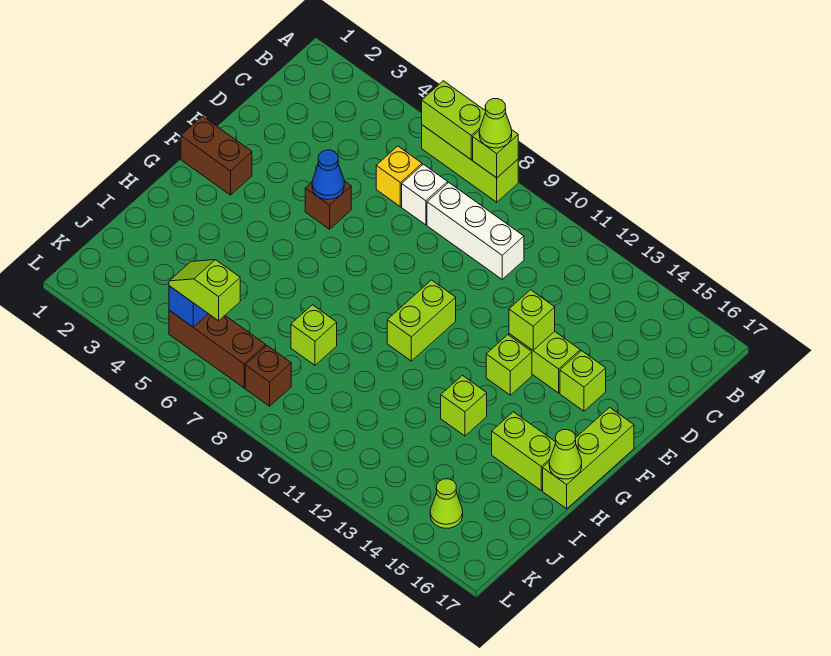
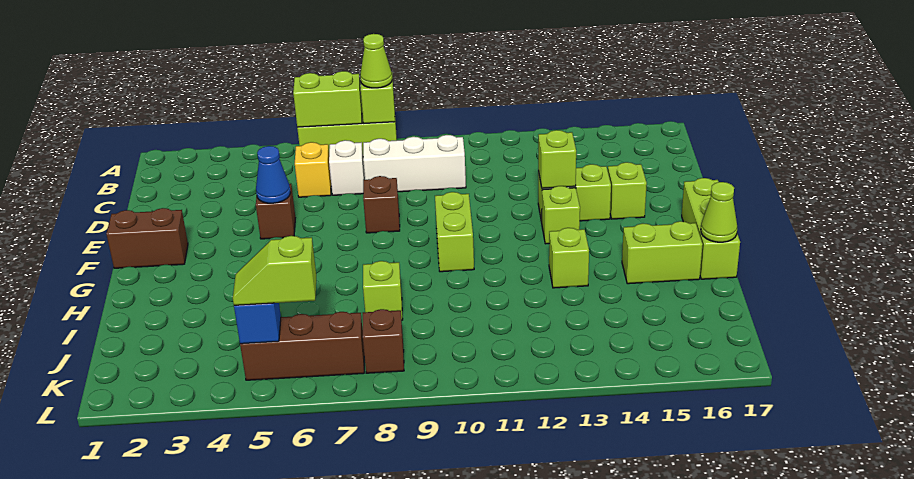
none -> brown brick E8 level 1
lime cone K15 level 1 -> none

